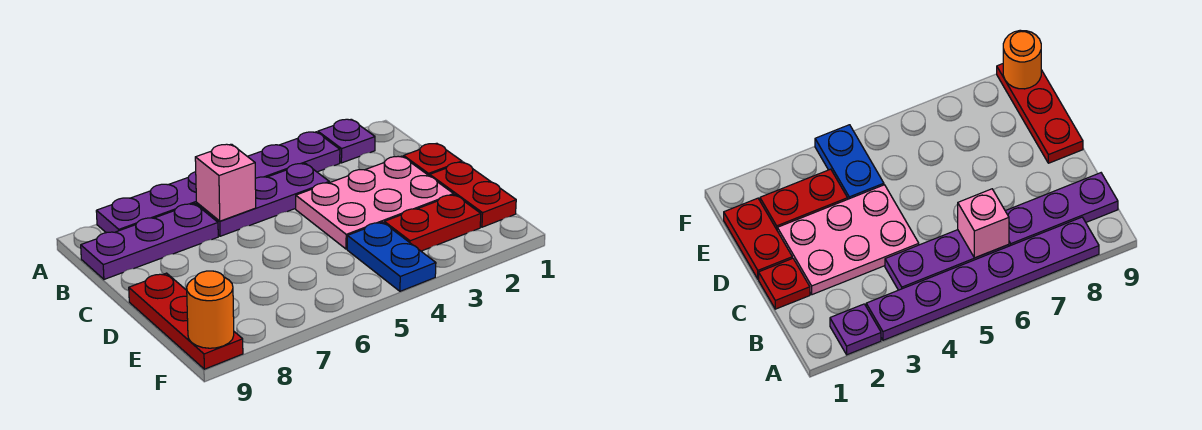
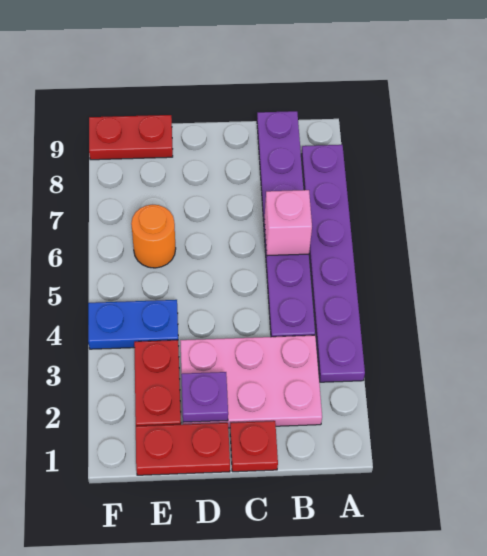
purple plate A2 level 1 -> purple plate D2 level 2
pink plate C2:D4 level 1 -> pink plate B2:D3 level 1
red plate D9:F9 level 1 -> red plate E9:F9 level 1
orange round brick F9 level 2 -> orange round brick E6 level 1

